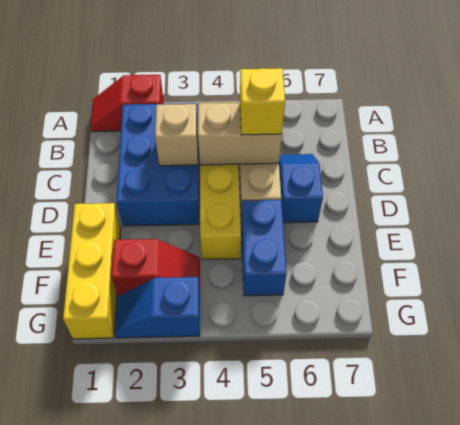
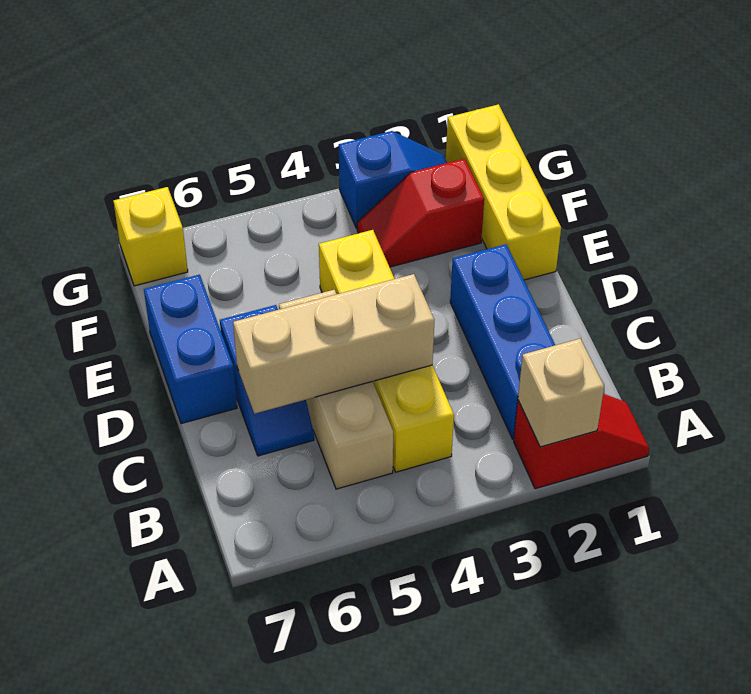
blue brick B2:D3 level 1 -> blue brick B2:D2 level 1
tan brick C3 level 2 -> tan brick A2 level 2
tan brick C4:C5 level 2 -> tan brick C4:C6 level 2
yellow brick C5 level 3 -> yellow brick G7 level 1
blue brick E5:F5 level 1 -> blue brick D7:E7 level 1

